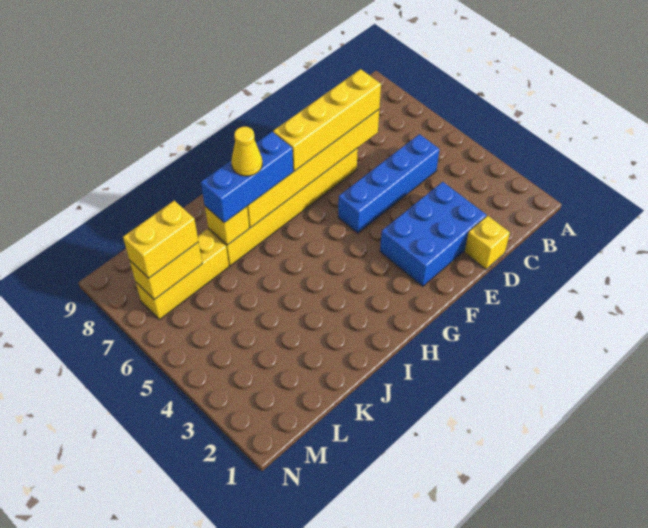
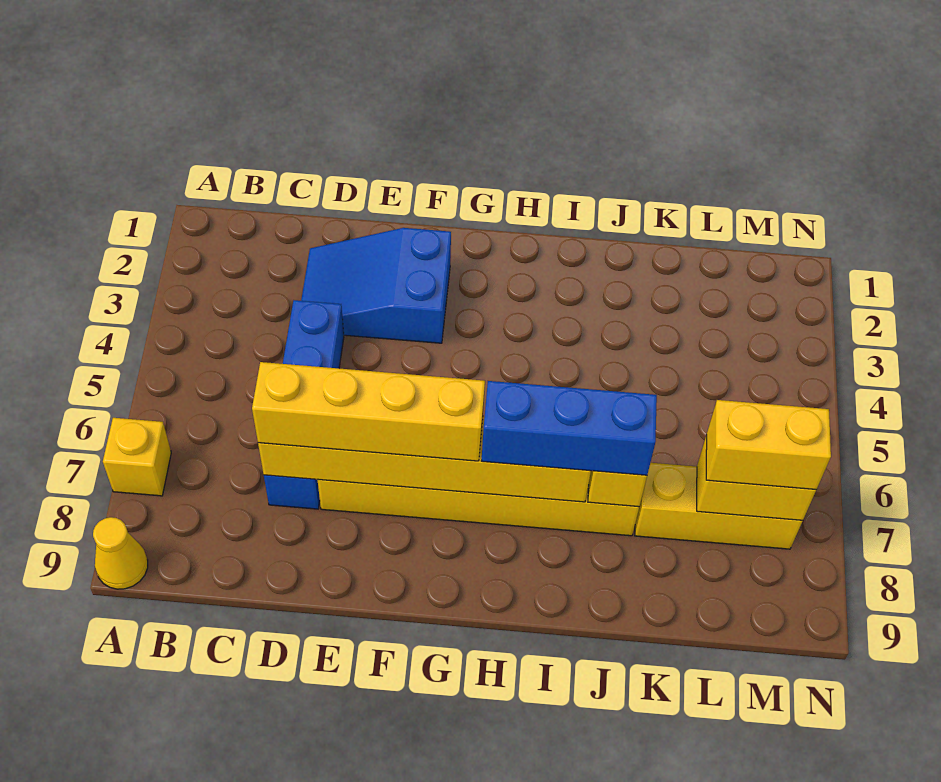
blue brick C5:F5 level 1 -> blue brick D4:D7 level 1
yellow brick D1 level 1 -> yellow brick A7 level 1
blue brick D2:F3 level 1 -> blue slope D2:F3 level 1 top F
yellow cone I7 level 4 -> yellow cone A9 level 1

